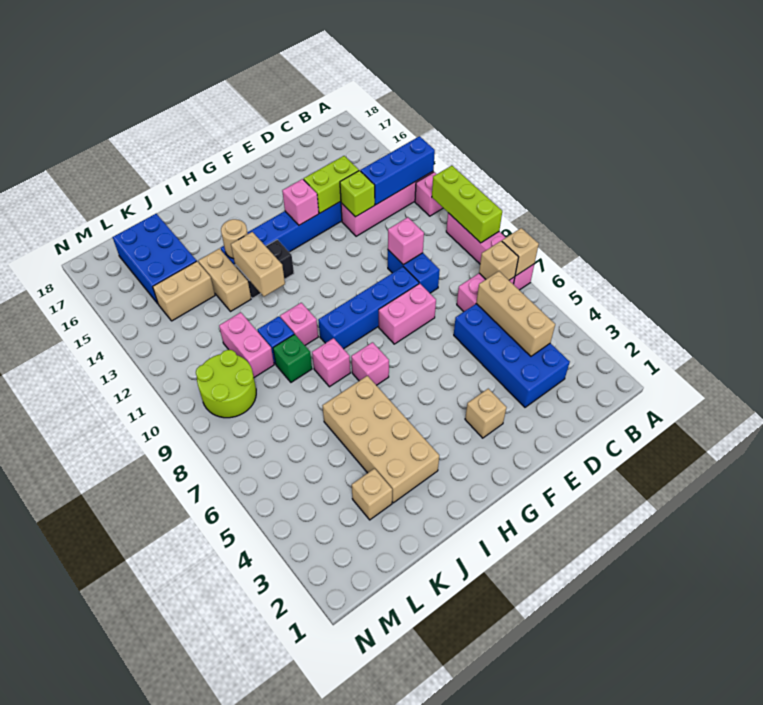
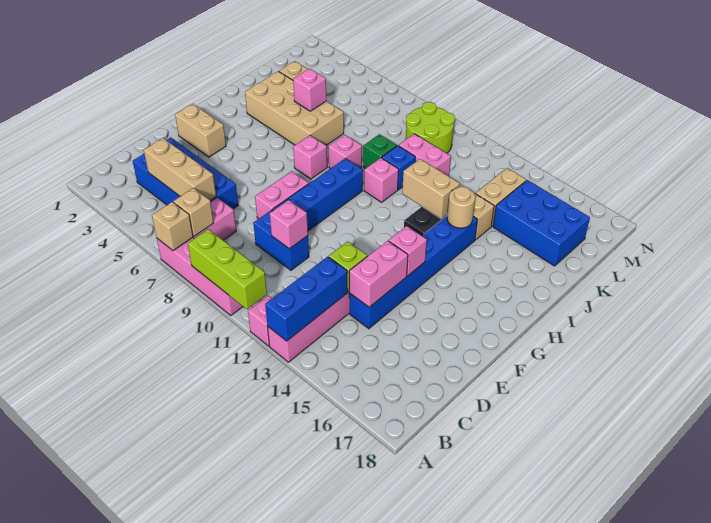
lime brick D14:E14 level 2 -> pink brick D14:E14 level 2
tan brick F3 level 1 -> tan brick F2:F3 level 1
none -> pink brick J5 level 2

